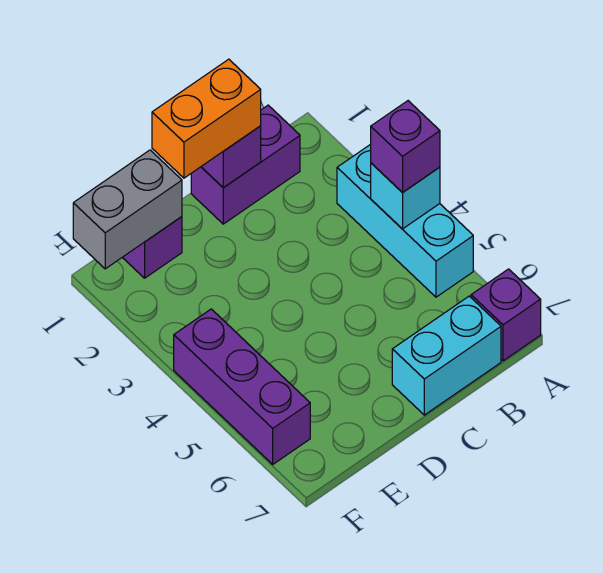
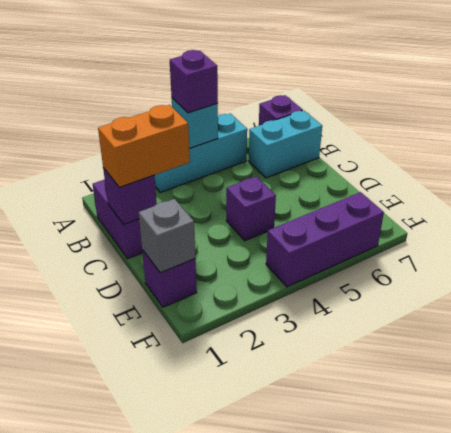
cyan brick B7:C7 level 1 -> cyan brick B6:B7 level 1
orange brick C1:D1 level 3 -> orange brick C1:C2 level 3
none -> purple brick D4 level 1
grey brick E1:F1 level 2 -> grey brick E1 level 2

